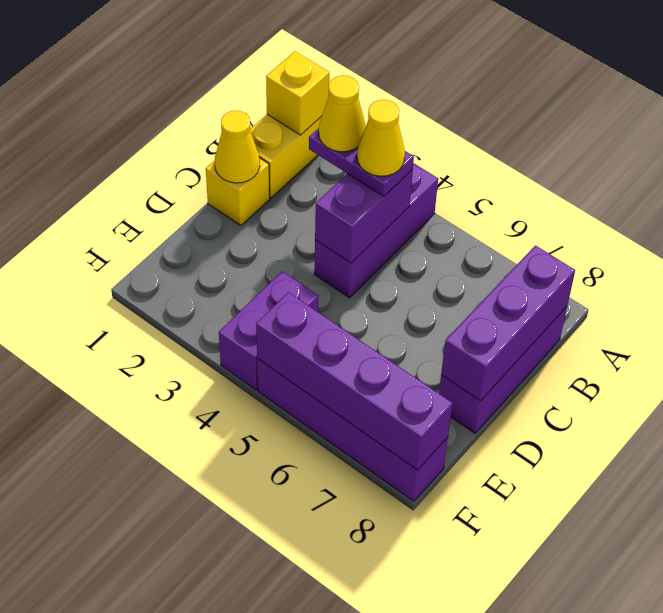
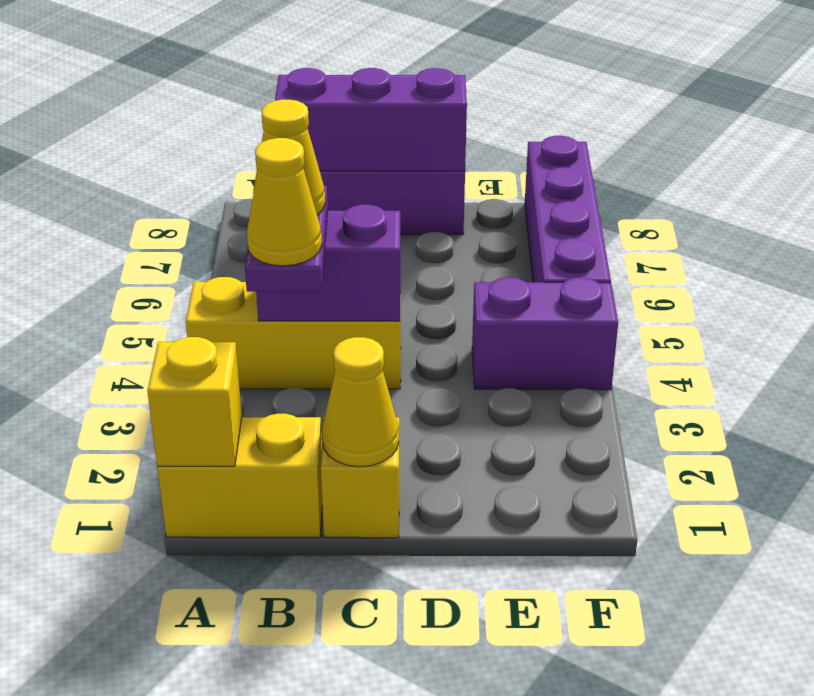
purple brick A4:C4 level 1 -> yellow brick A4:C4 level 1
purple brick F5:F8 level 2 -> none

